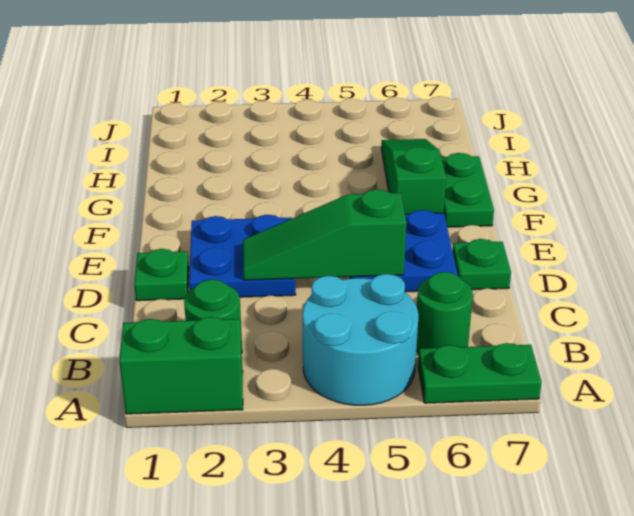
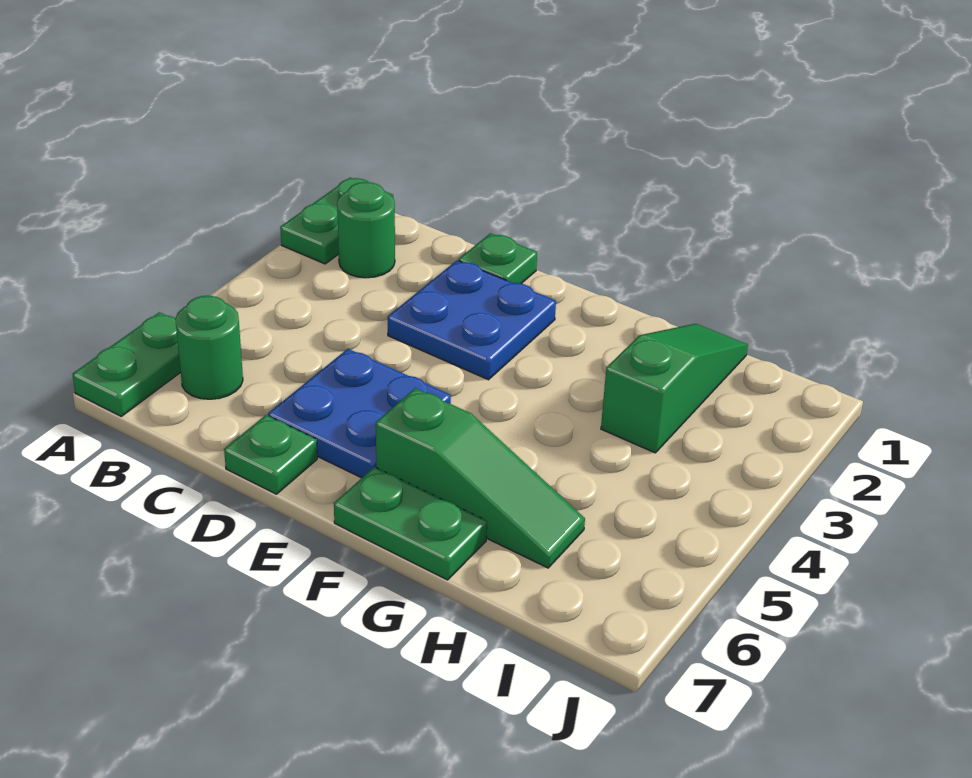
green brick A1:A2 level 1 -> green plate A1:A2 level 1
cyan round brick A4:B5 level 1 -> none
green slope D3:D5 level 2 top 5 -> green slope H1:H3 level 1 top 3

